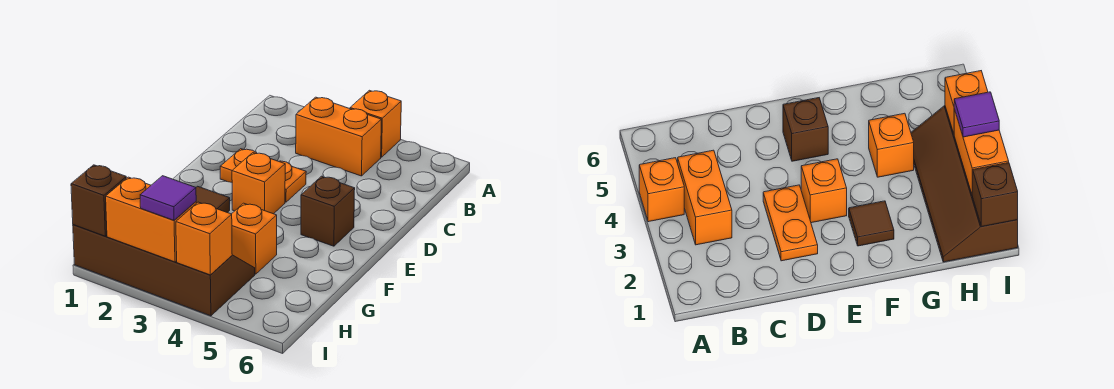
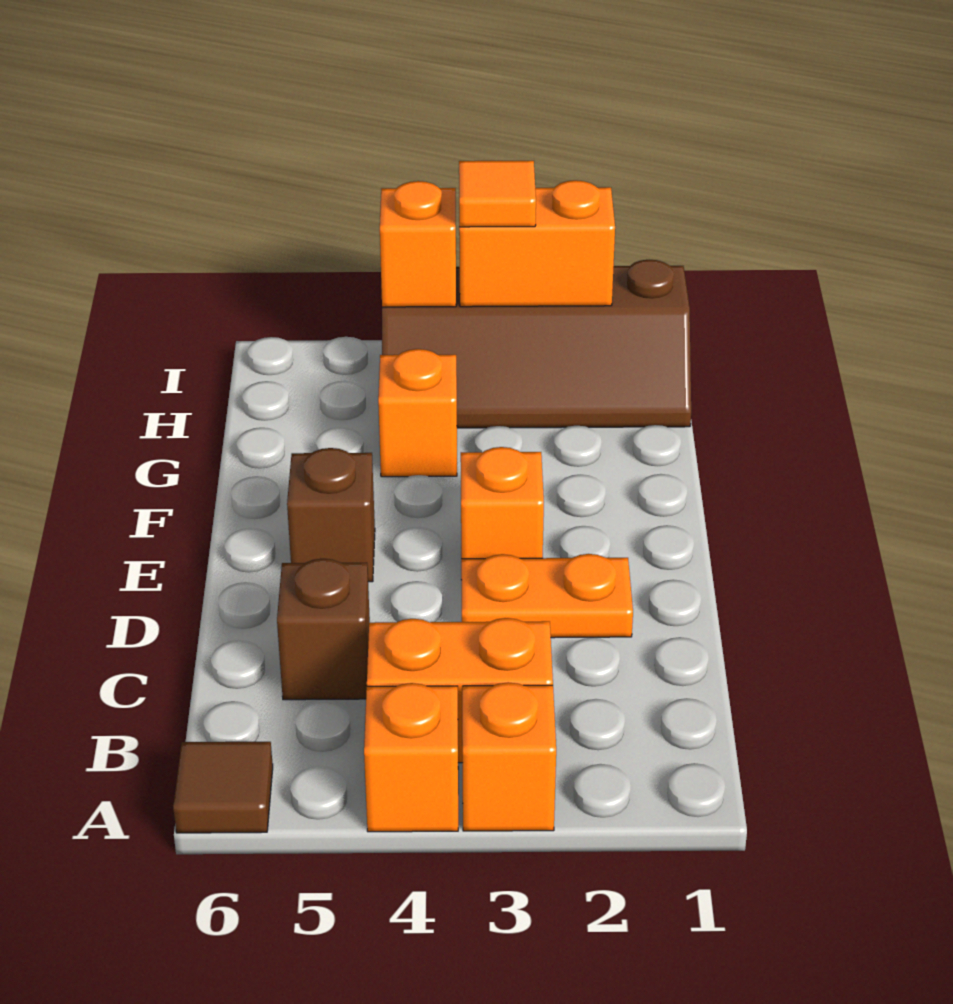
none -> orange brick A3 level 1
brown tile F2 level 1 -> brown tile A6 level 1
brown brick I1 level 2 -> brown brick C5 level 1
purple tile I3 level 3 -> orange tile I3 level 3

